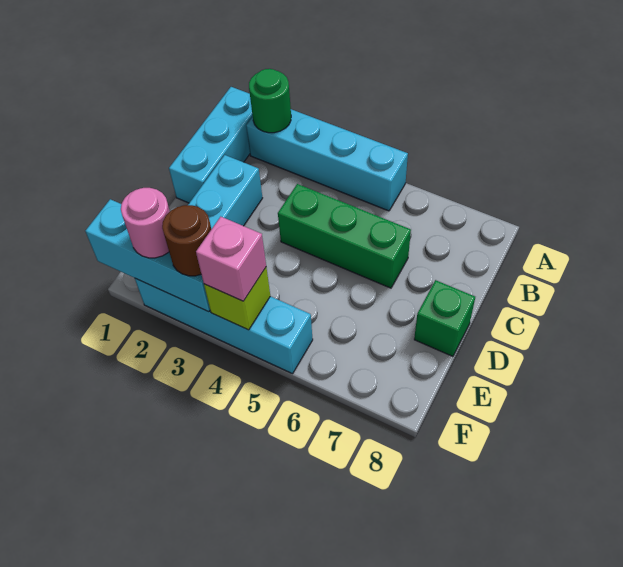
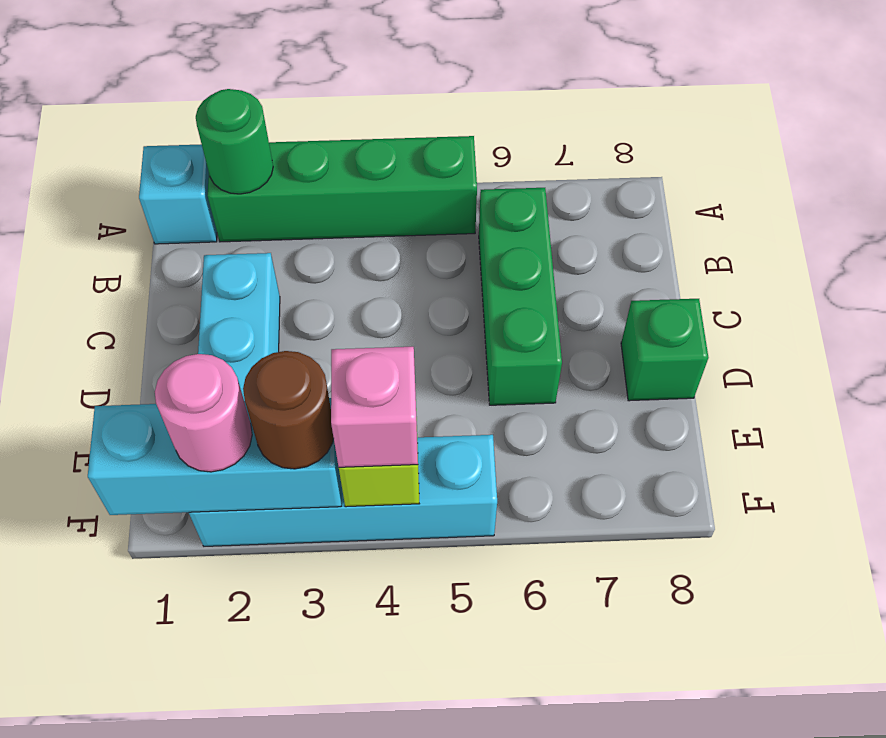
cyan brick A1:C1 level 1 -> cyan brick A1 level 1
cyan brick A2:A5 level 1 -> green brick A2:A5 level 1
green brick C4:C6 level 1 -> green brick B6:D6 level 1

